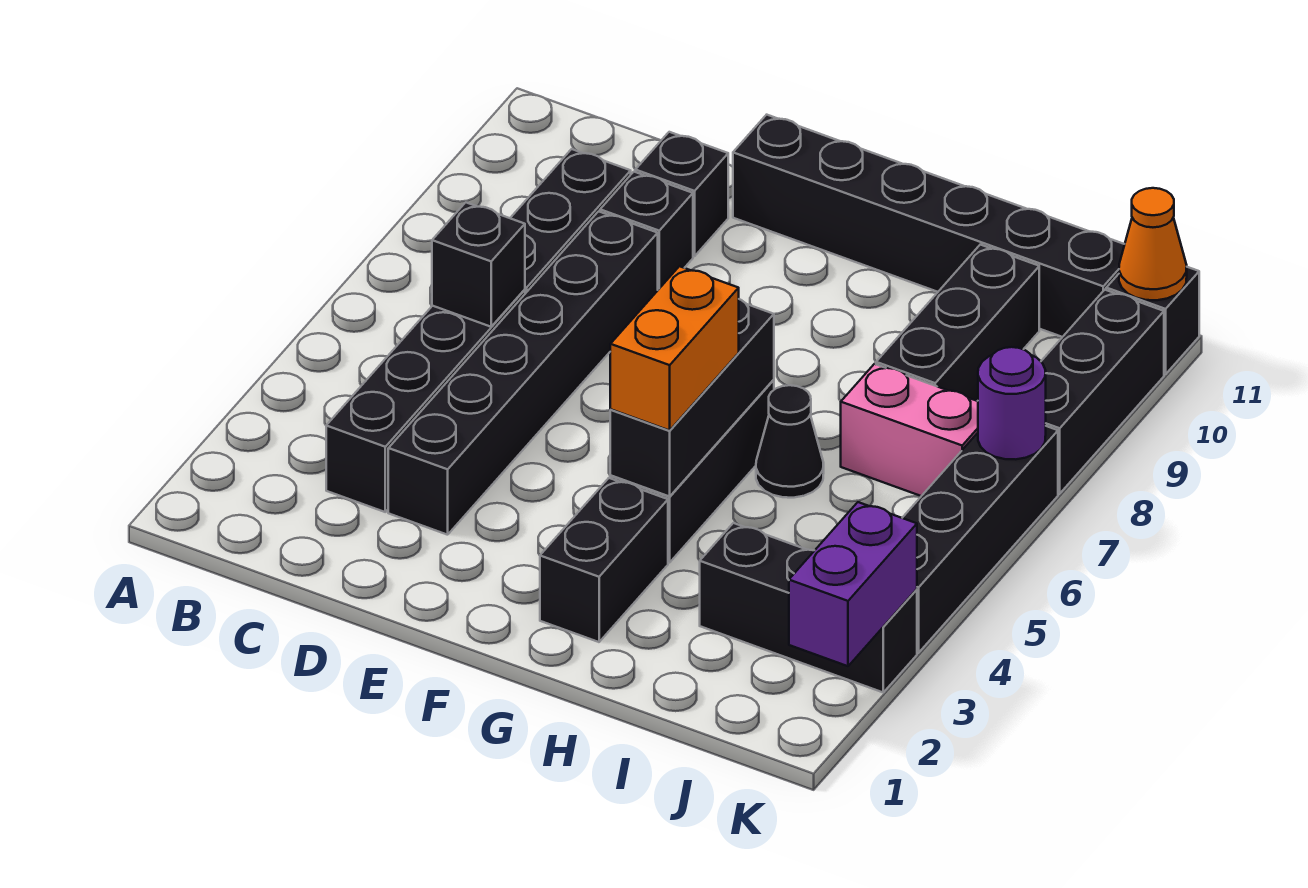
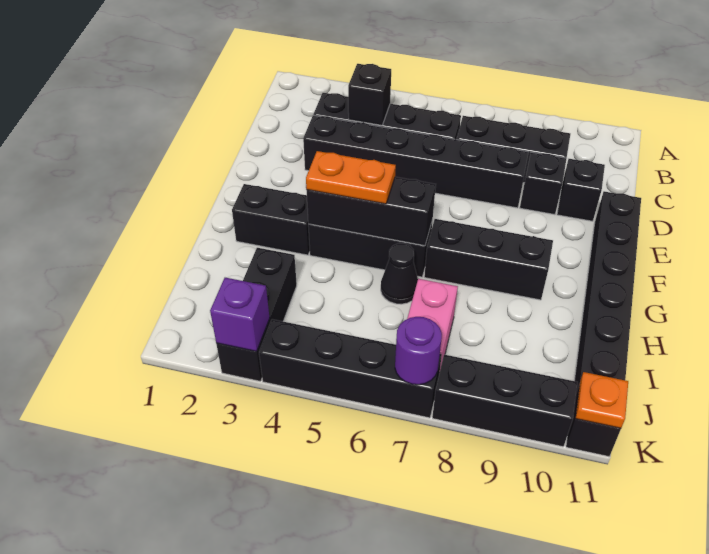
black brick C6 level 2 -> black brick C4 level 2
orange brick G4:G5 level 3 -> orange plate G4:G5 level 3
black brick I8:I10 level 1 -> black brick G7:G9 level 1
purple brick K2:K3 level 2 -> purple brick K3 level 2
orange cone K11 level 2 -> orange plate K11 level 2

